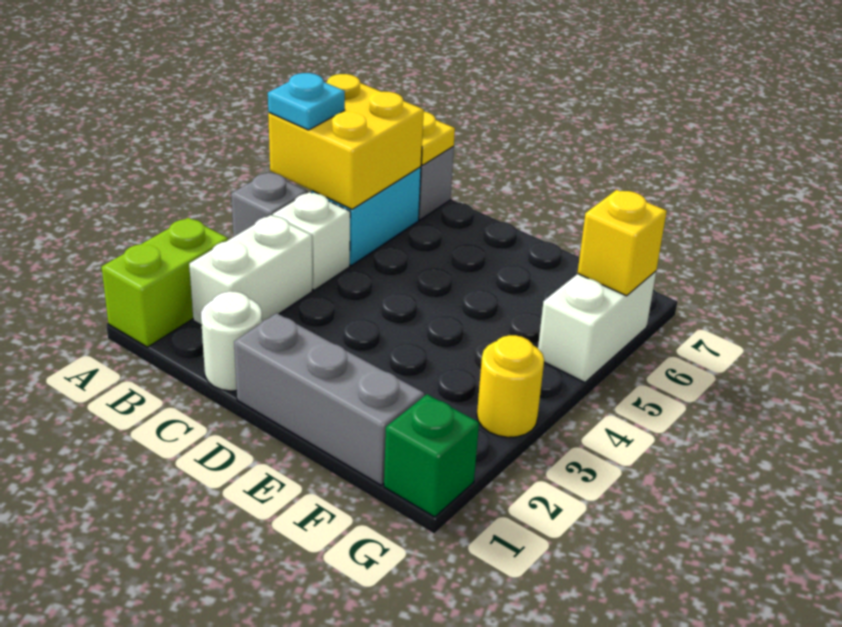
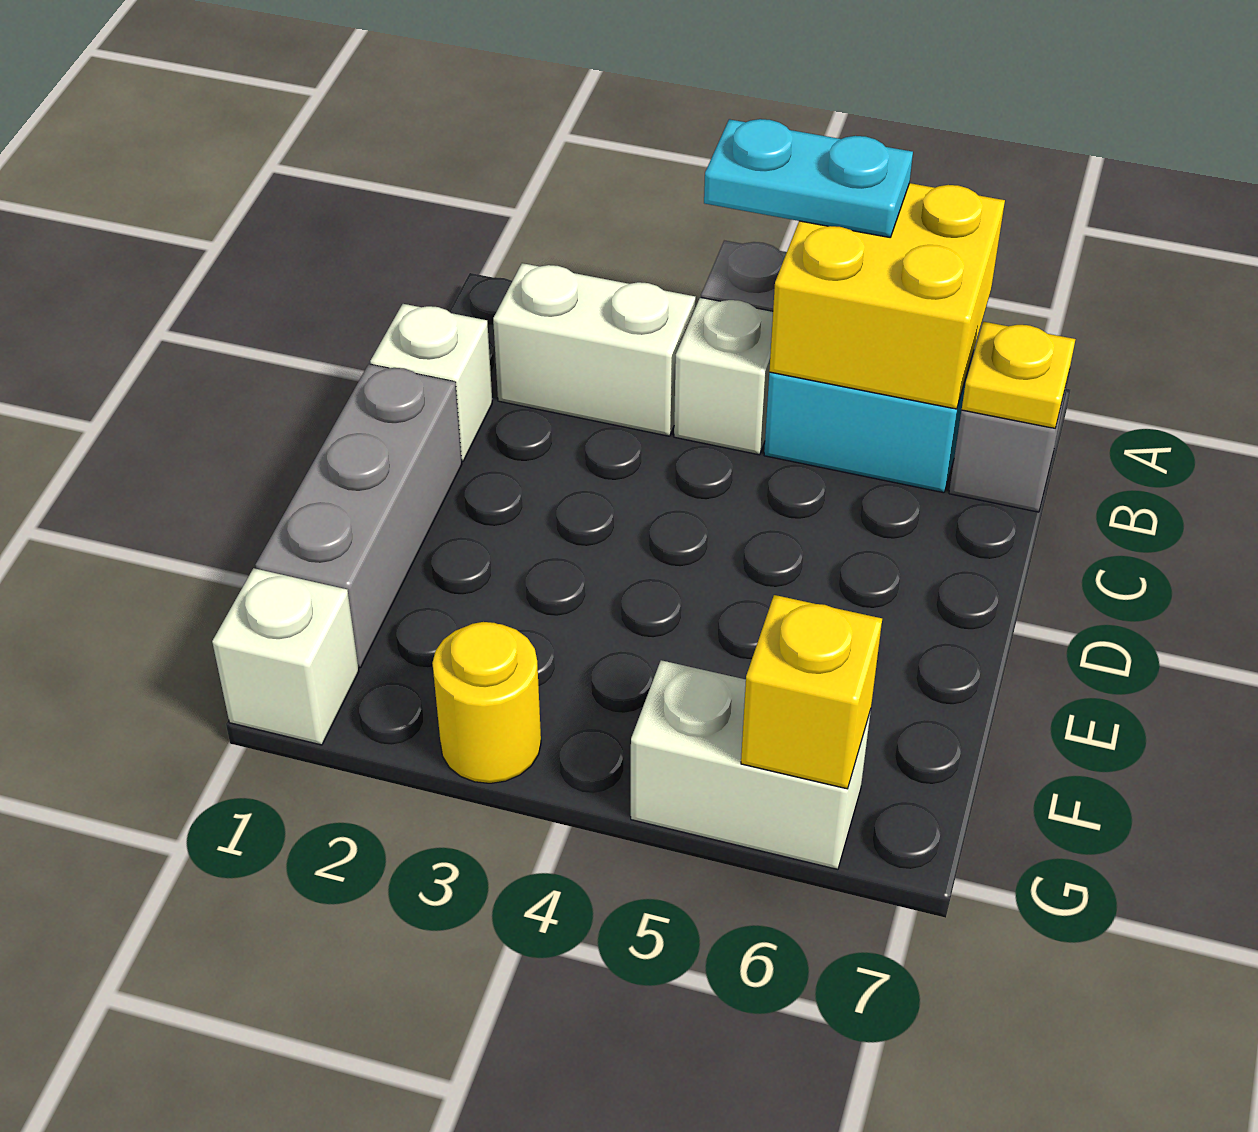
lime brick A1:A2 level 1 -> none
cyan plate A5 level 3 -> cyan plate A4:A5 level 3
white round brick C1 level 1 -> white brick C1 level 1
green brick G1 level 1 -> white brick G1 level 1

